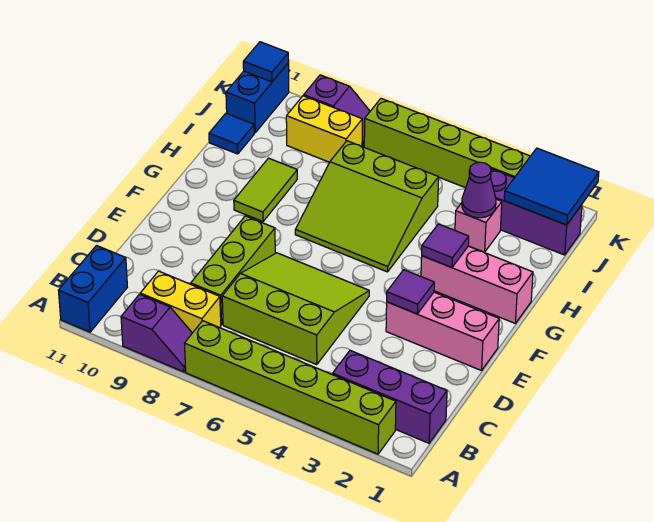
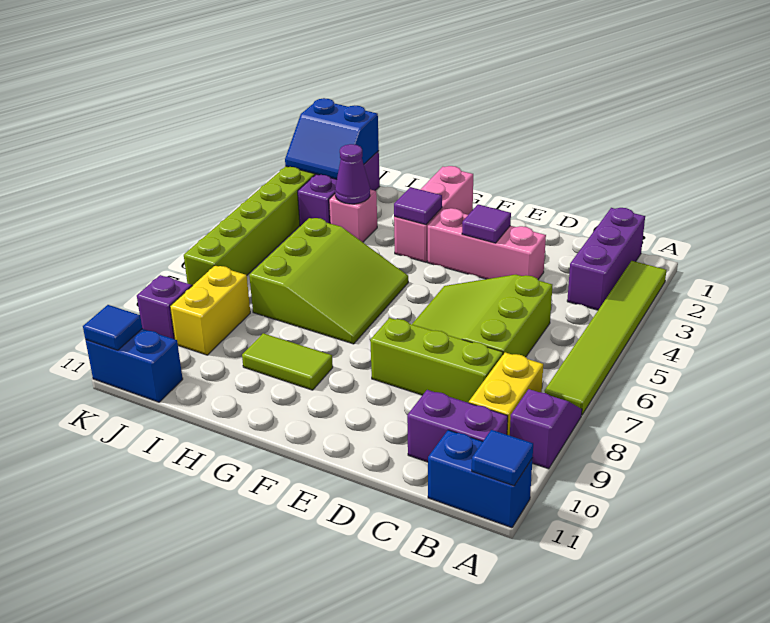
lime brick A2:A7 level 1 -> lime tile A2:A7 level 1
none -> purple brick B10:C10 level 1
pink brick E1:E3 level 1 -> pink brick D3:F3 level 1
blue tile I11 level 1 -> blue tile A11 level 2
blue tile J1:K2 level 2 -> blue slope J1:K2 level 2 top 1

